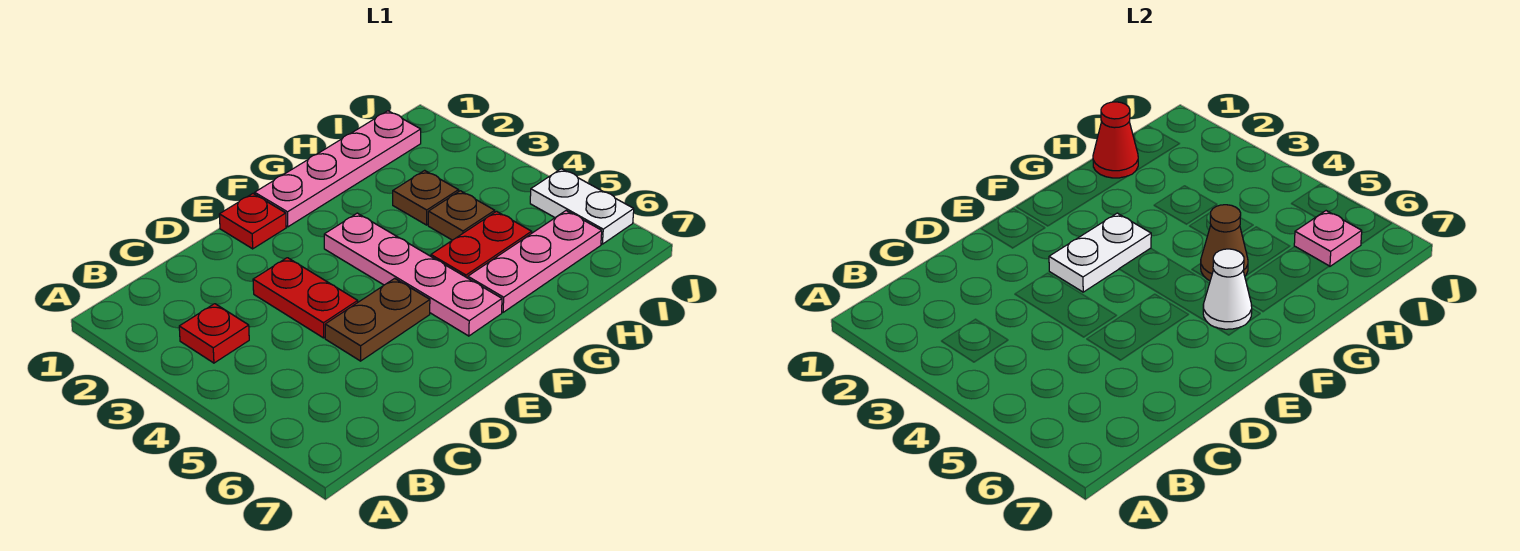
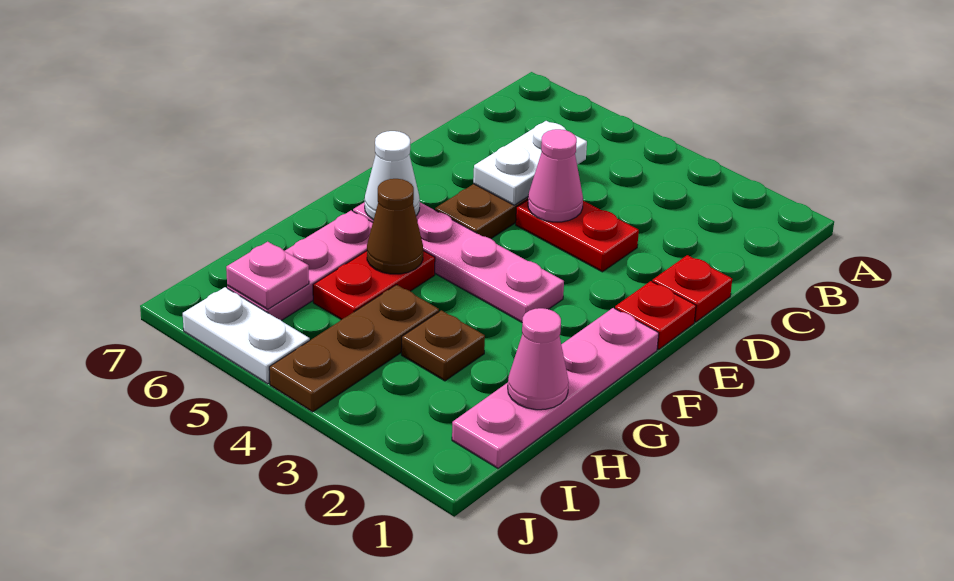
red plate B3 level 1 -> red plate D1 level 1
none -> pink cone D4 level 2
white plate E3:F3 level 2 -> white plate C5:D5 level 2
red cone H1 level 2 -> pink cone H1 level 2
brown plate H4 level 1 -> brown plate H4:J4 level 1

